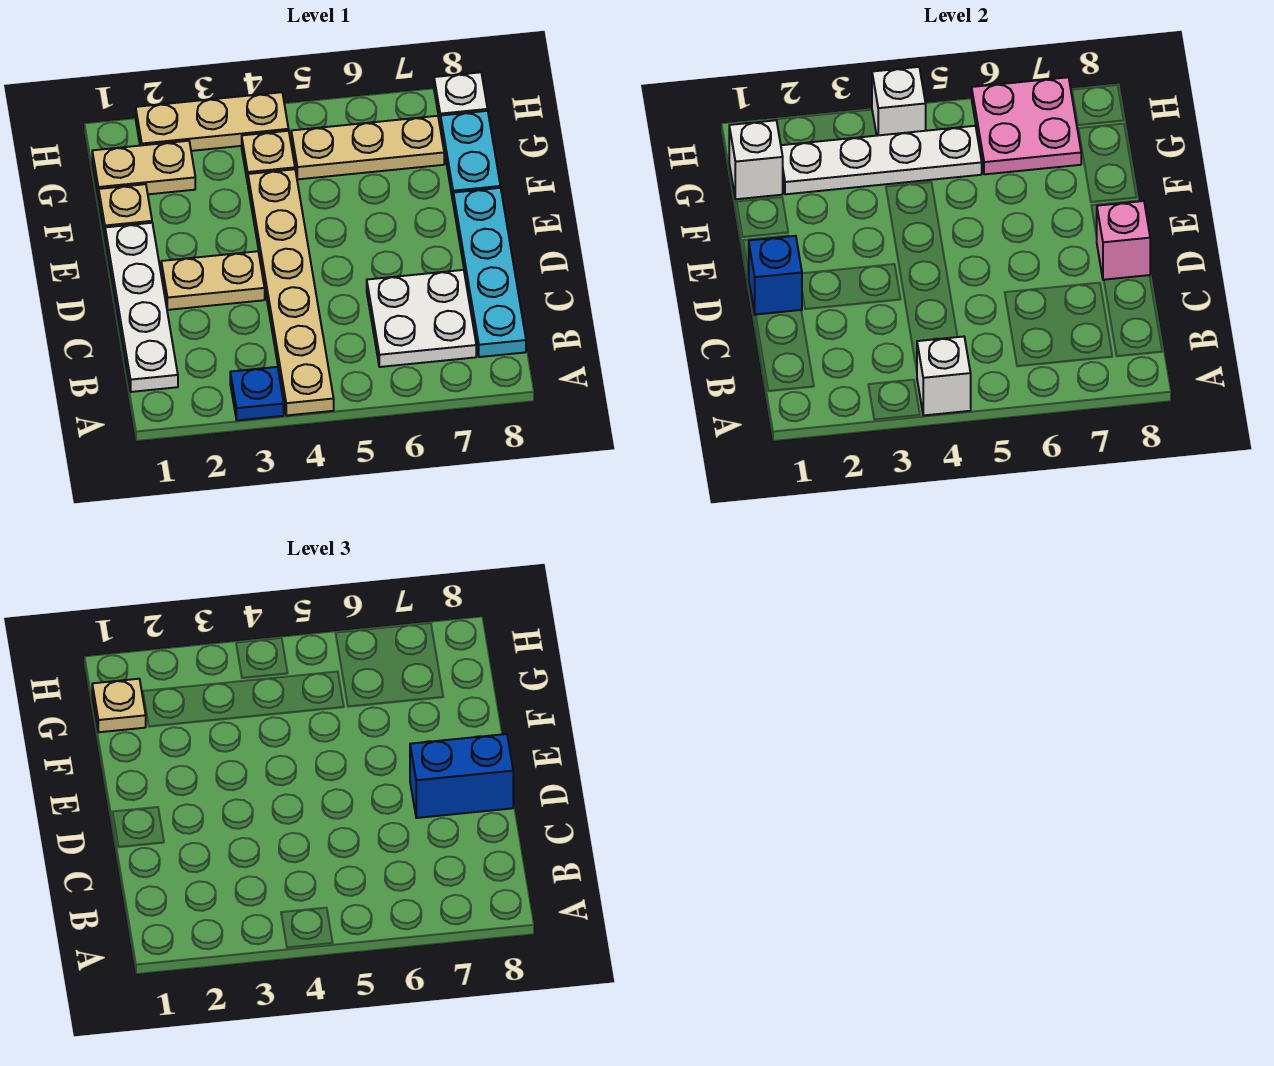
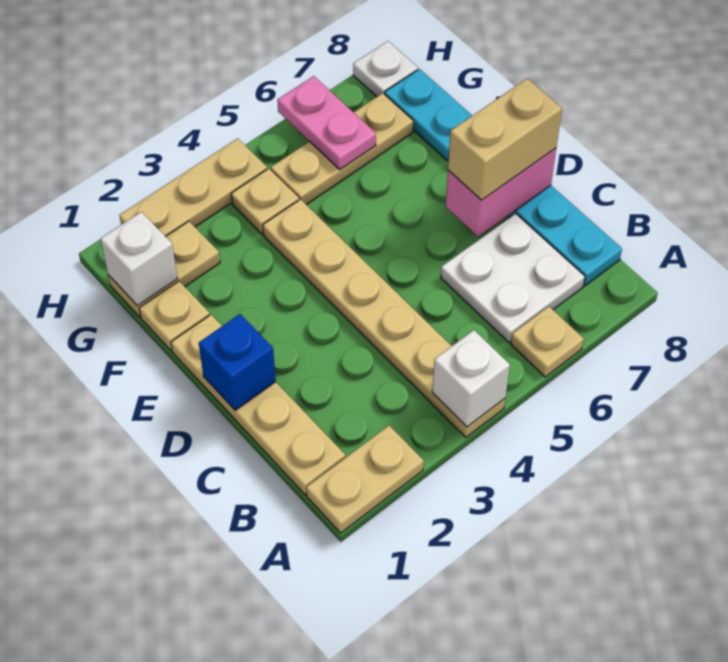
blue plate A3 level 1 -> none
white plate B1:E1 level 1 -> tan plate B1:E1 level 1
tan plate D2:D3 level 1 -> tan plate A1:A2 level 1
blue brick D7:D8 level 3 -> tan brick D7:D8 level 3
pink brick D8 level 2 -> pink brick D7:D8 level 2
tan plate G1 level 3 -> tan plate A6 level 1
white plate G2:G5 level 2 -> none
pink plate G6:H7 level 2 -> pink plate G6:H6 level 2
white brick H4 level 2 -> none

